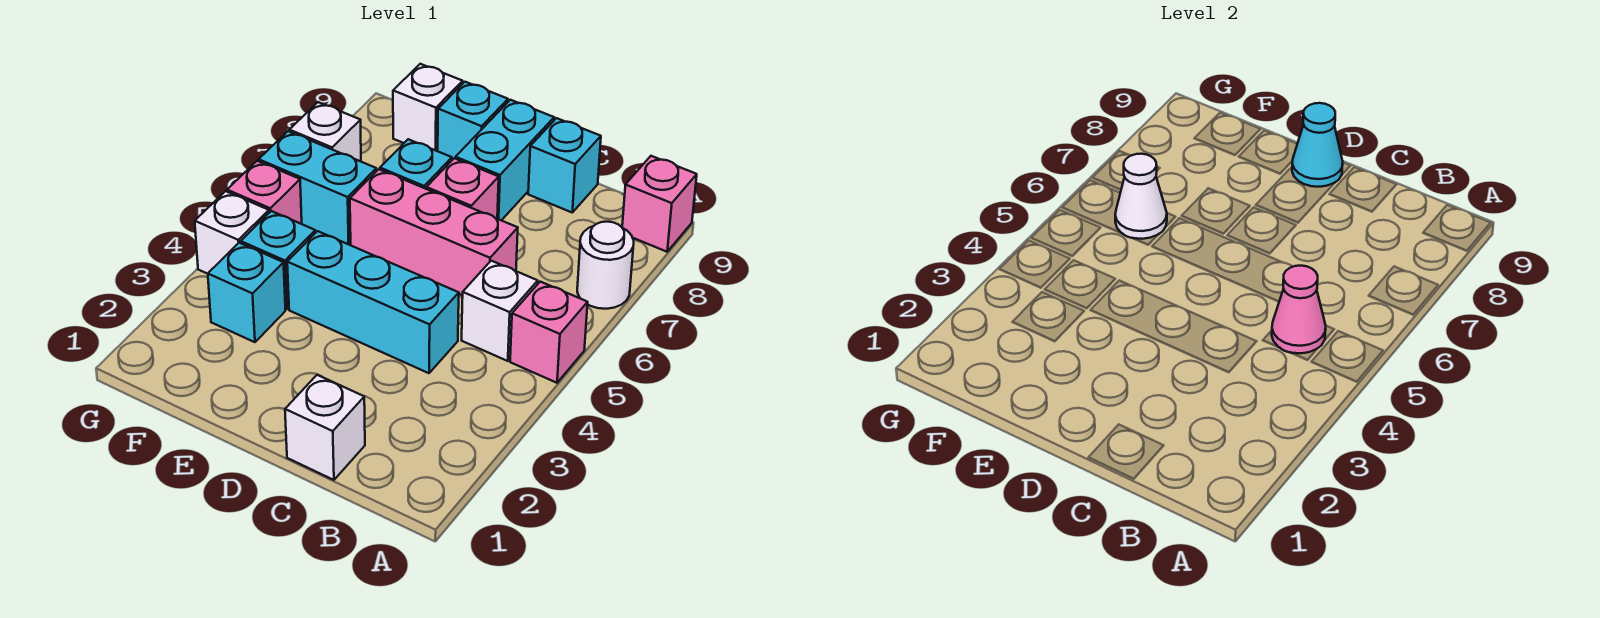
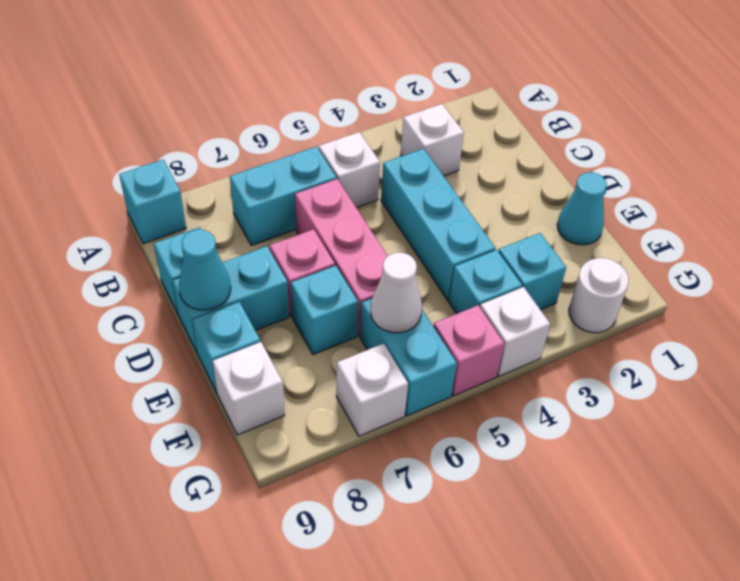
pink brick A5 level 1 -> none
white round brick A7 level 1 -> white round brick G2 level 1
pink brick A9 level 1 -> cyan brick A9 level 1
pink cone B5 level 2 -> none
none -> cyan brick B6:B7 level 1
white brick C1 level 1 -> white brick B3 level 1
none -> cyan cone E1 level 1

